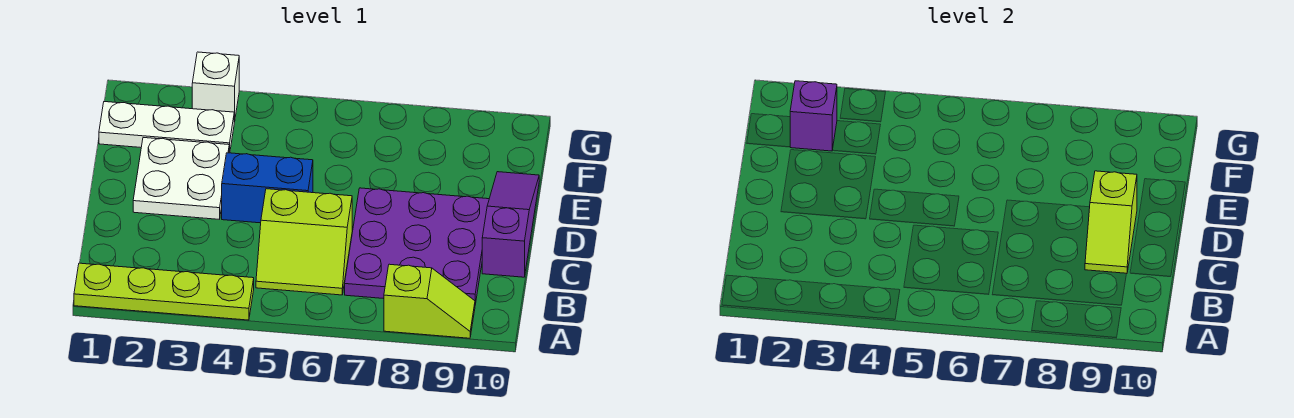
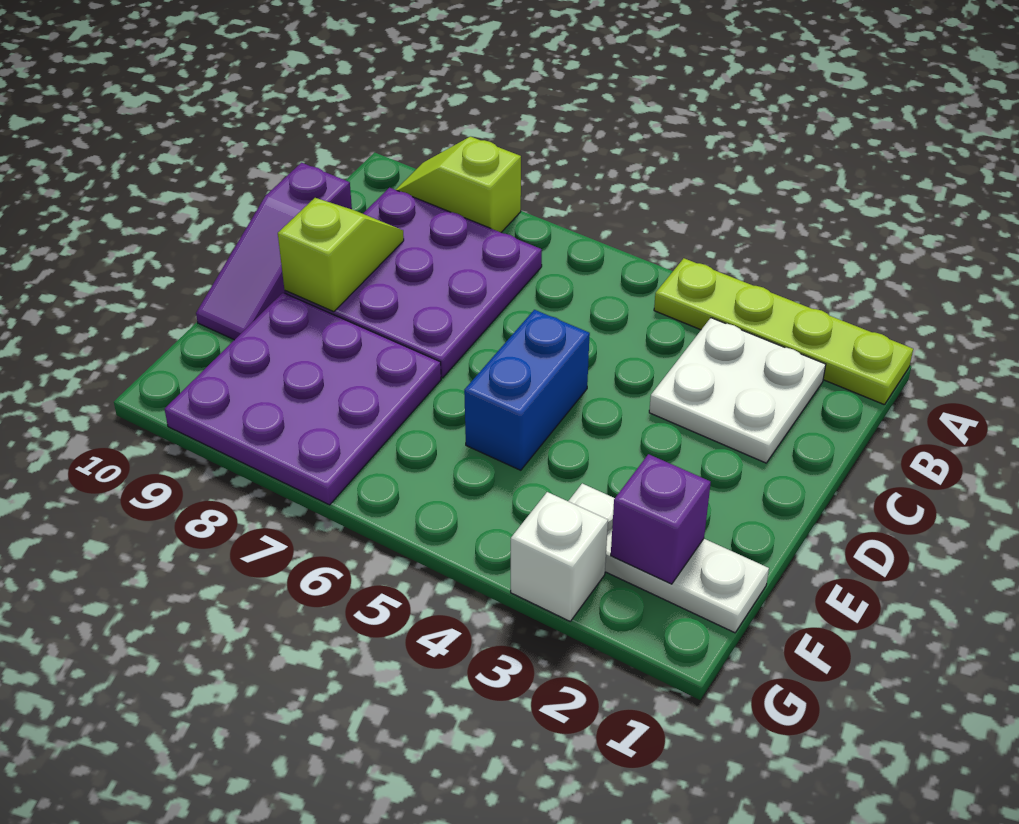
lime slope B5:C6 level 1 top C -> none
white plate D2:E3 level 1 -> white plate B2:C3 level 1
blue brick D4:D5 level 1 -> blue brick D5:E5 level 1
none -> purple plate E7:G9 level 1

